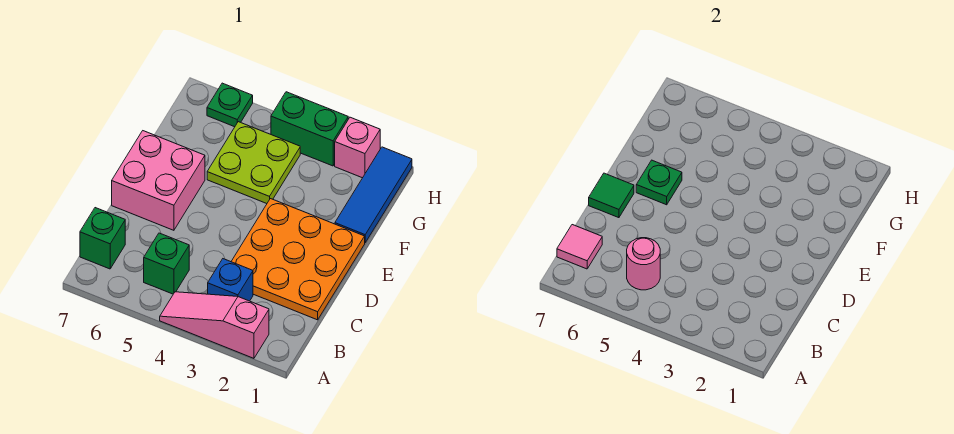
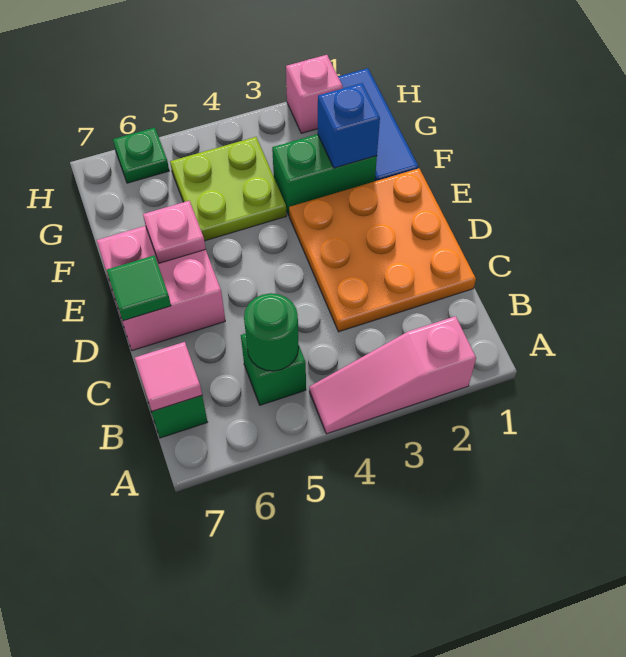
blue brick B3 level 1 -> blue brick F2 level 2
pink round brick B5 level 2 -> green round brick B5 level 2
green plate E6 level 2 -> pink plate E6 level 2
green brick H3:H4 level 1 -> green brick F2:F3 level 1

